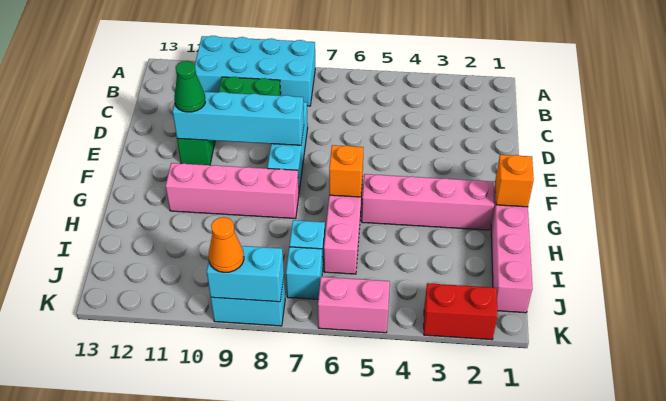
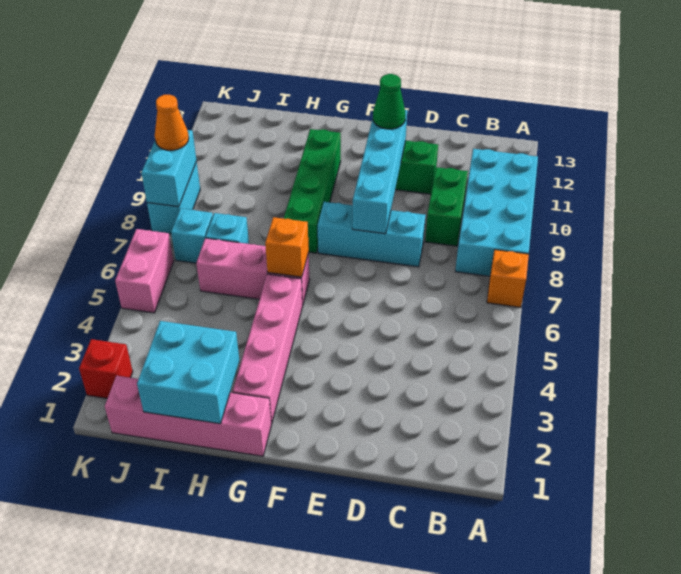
orange brick G1 level 2 -> orange brick A7 level 1
pink brick G8:G11 level 1 -> green brick G8:G11 level 1
none -> cyan brick H1:I2 level 2
red brick K2:K3 level 1 -> red brick K2 level 1

